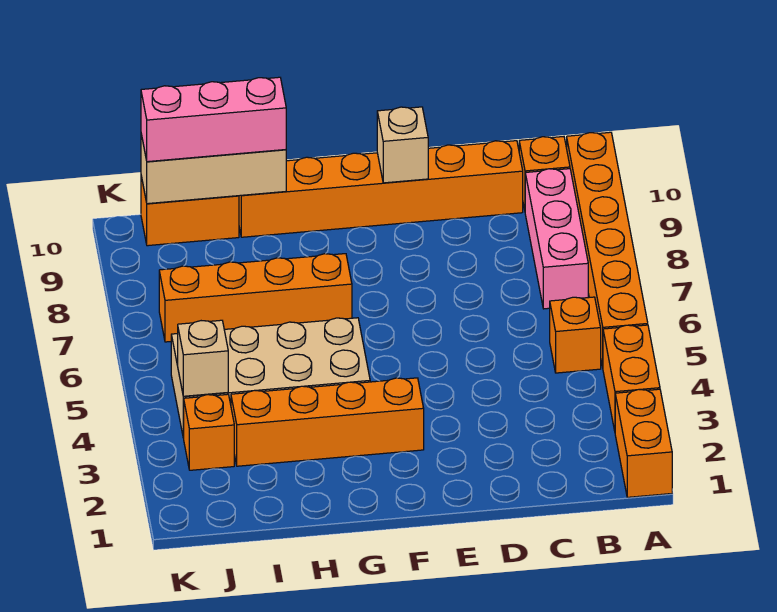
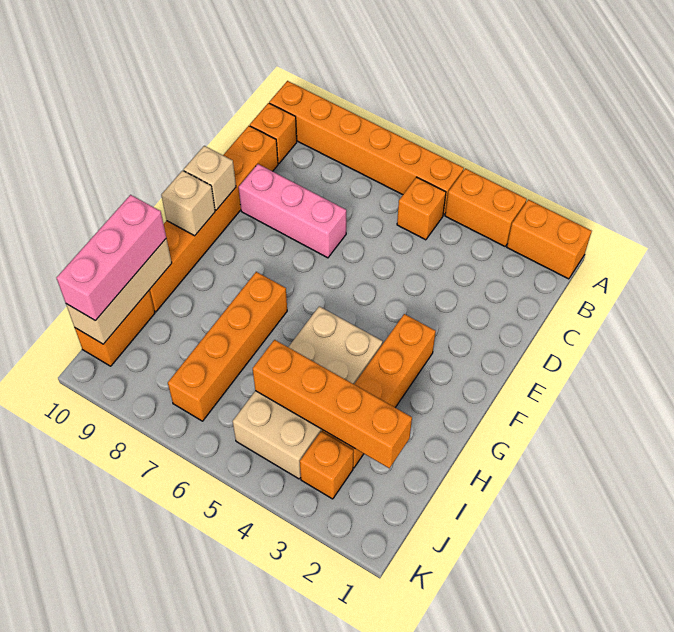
pink brick B7:B9 level 1 -> pink brick D7:D9 level 1
none -> orange brick I2:I5 level 2
tan brick J4 level 2 -> tan brick F10 level 2

